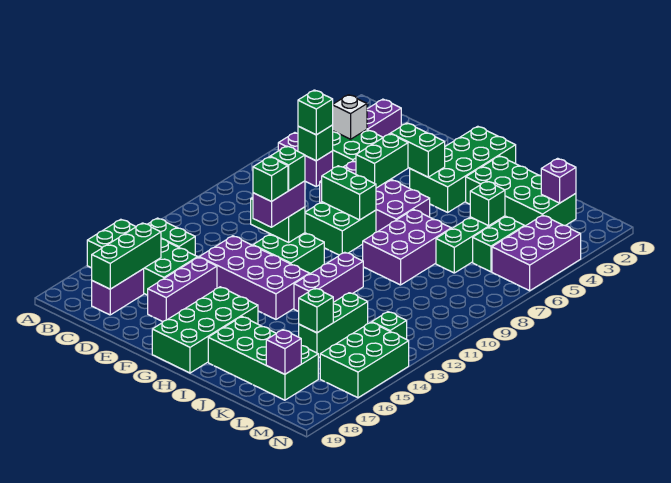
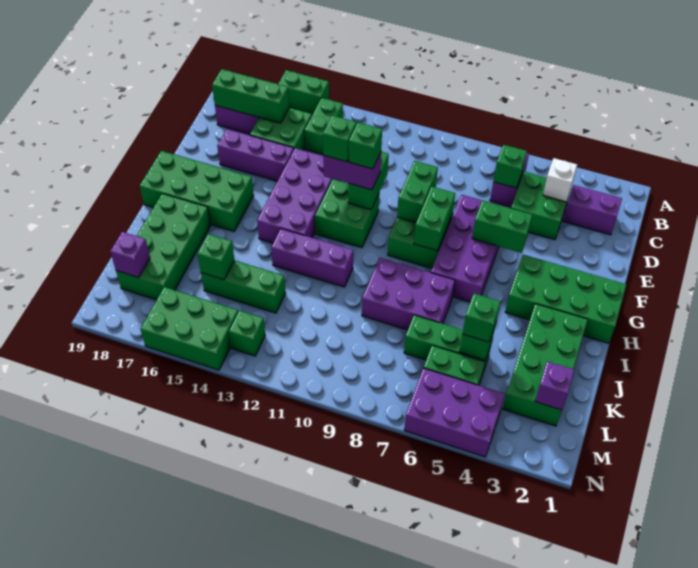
green brick C6 level 3 -> green brick K5 level 3
green brick F4:G4 level 2 -> green brick E9:F9 level 2

